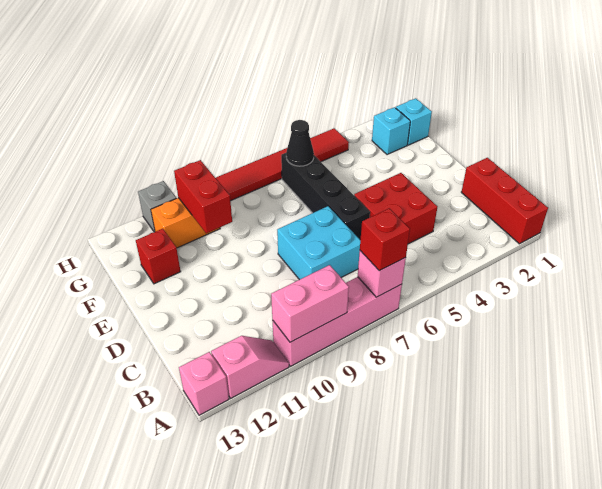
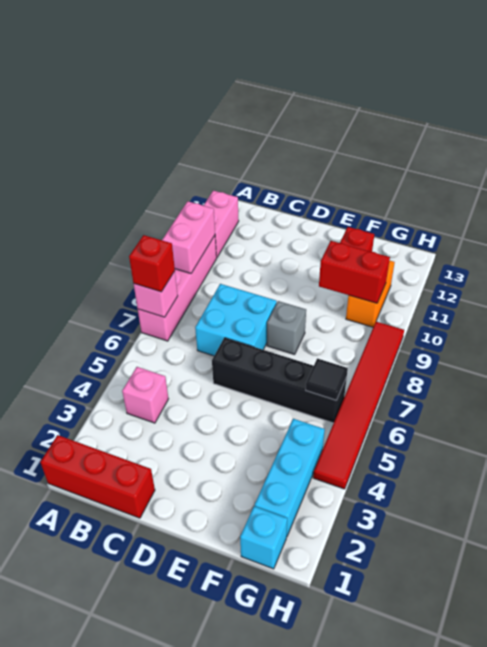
pink slope A11:A12 level 1 top 12 -> pink brick A11:A12 level 1
pink brick A13 level 1 -> pink brick B4 level 1
red brick C4:D5 level 1 -> none
cyan brick G2 level 1 -> cyan brick G2:G4 level 1
black cone G6 level 2 -> black tile G6 level 2
grey brick H11 level 1 -> grey brick E8 level 1

